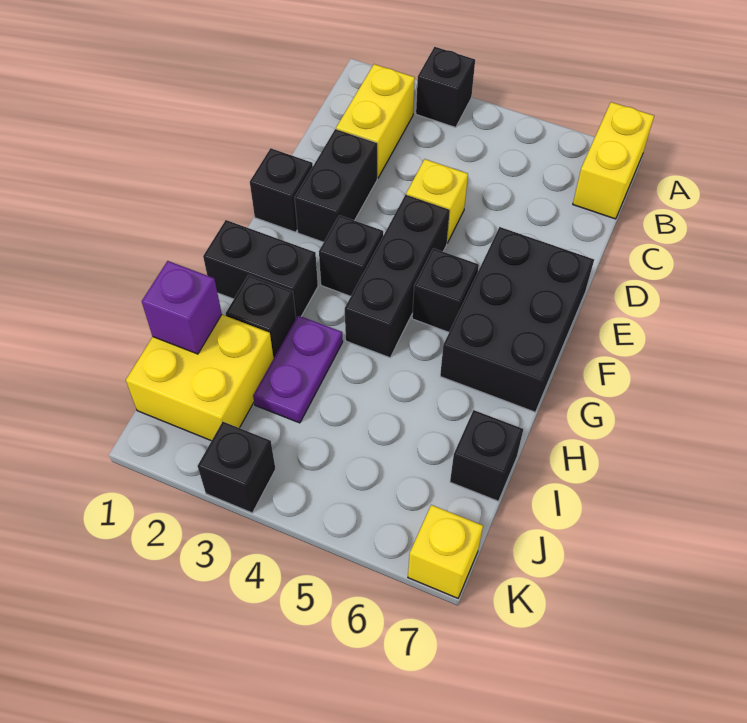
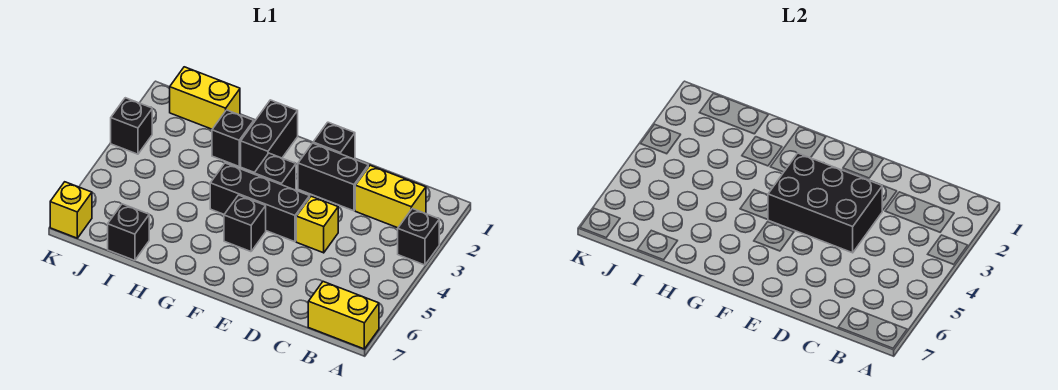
black brick E6:G7 level 1 -> black brick D3:F4 level 2
purple plate H3:I3 level 1 -> none
yellow brick I1:J2 level 1 -> yellow brick I1:J1 level 1
purple brick I1 level 2 -> none

